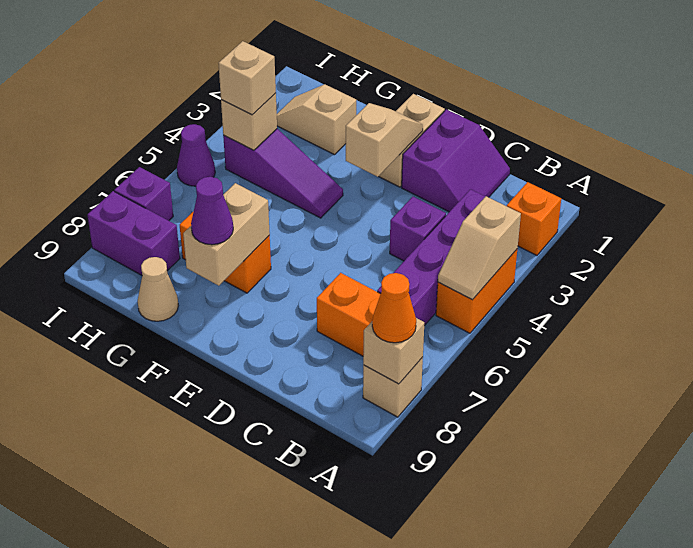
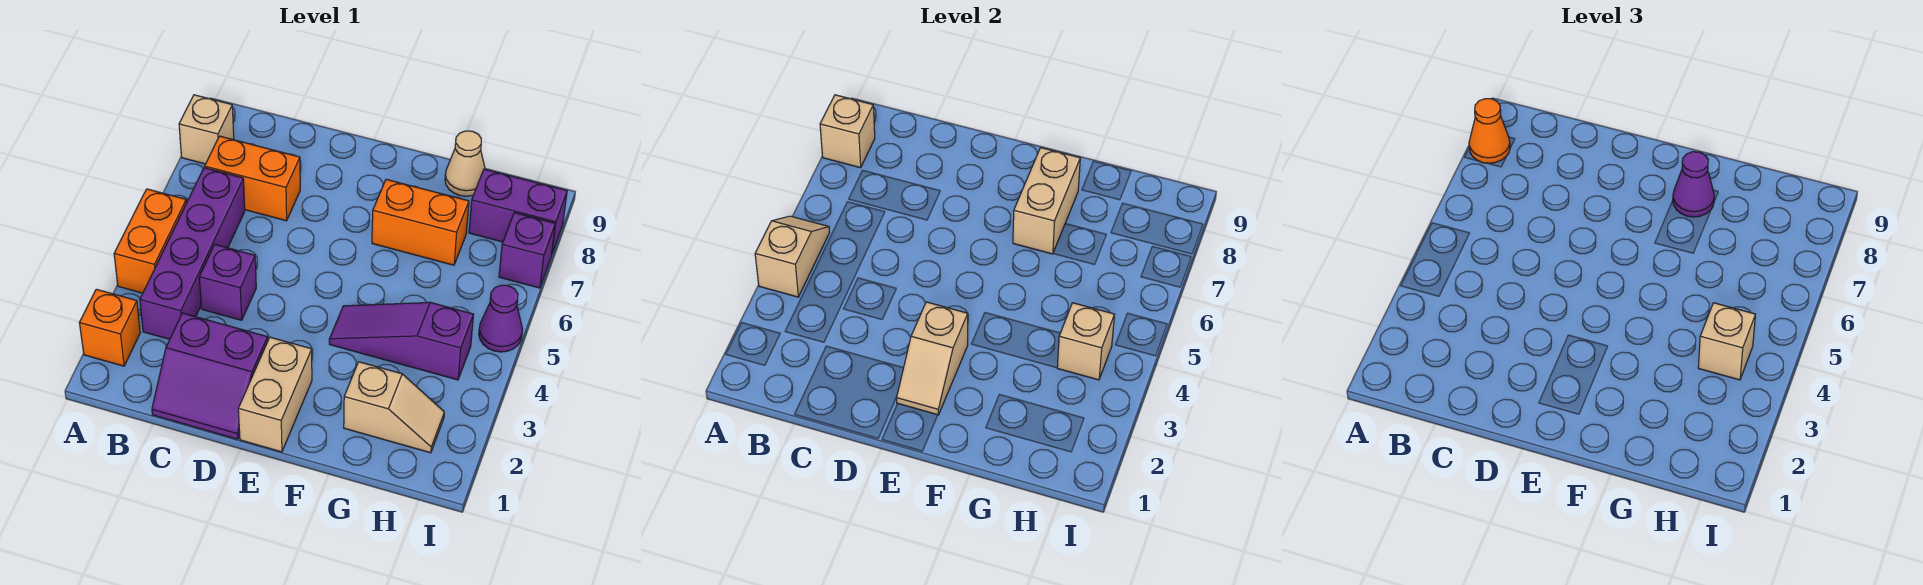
purple slope C1:D2 level 1 top D -> purple slope C1:D2 level 1 top 2

